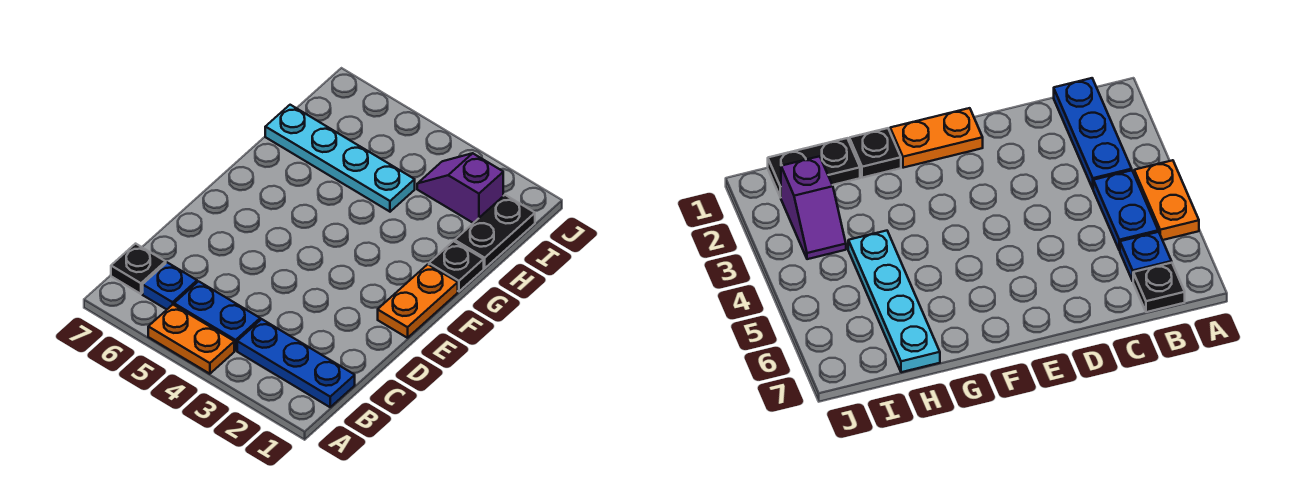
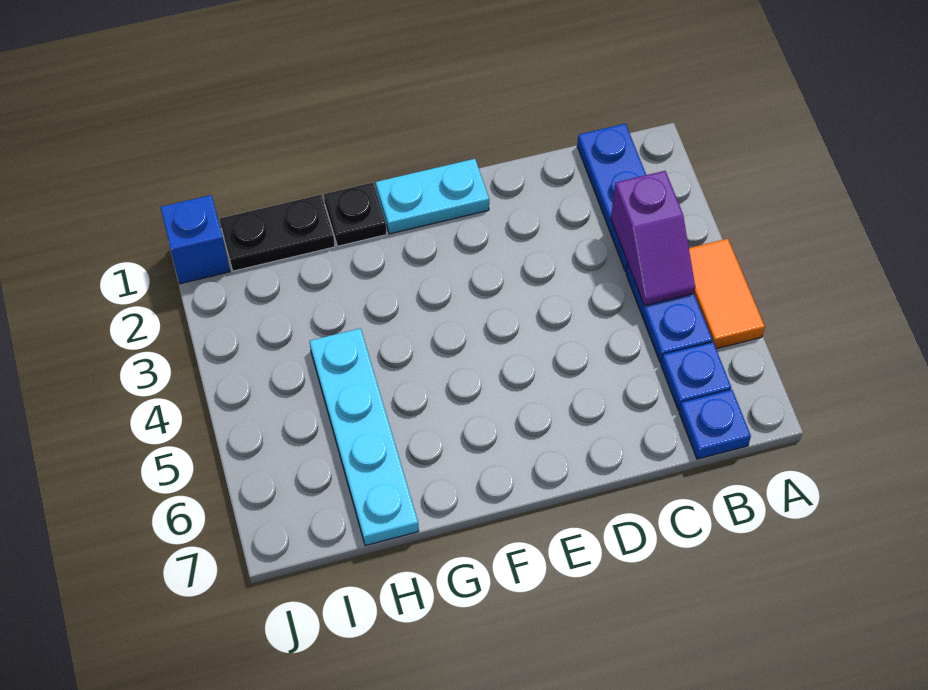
orange plate A4:A5 level 1 -> orange tile A4:A5 level 1
black plate B7 level 1 -> blue plate B7 level 1
orange plate E1:F1 level 1 -> cyan plate E1:F1 level 1
purple slope I2:I3 level 1 top 2 -> purple slope B3:B4 level 2 top 3
none -> blue brick J1 level 1

